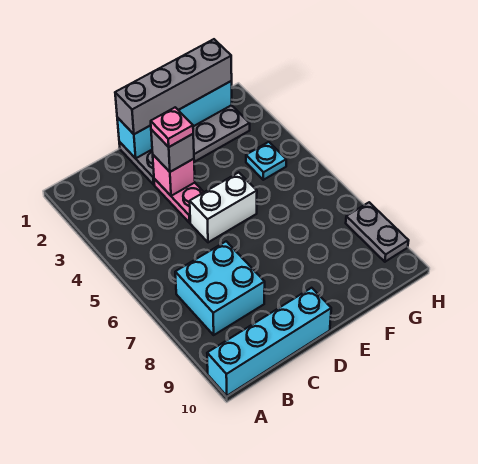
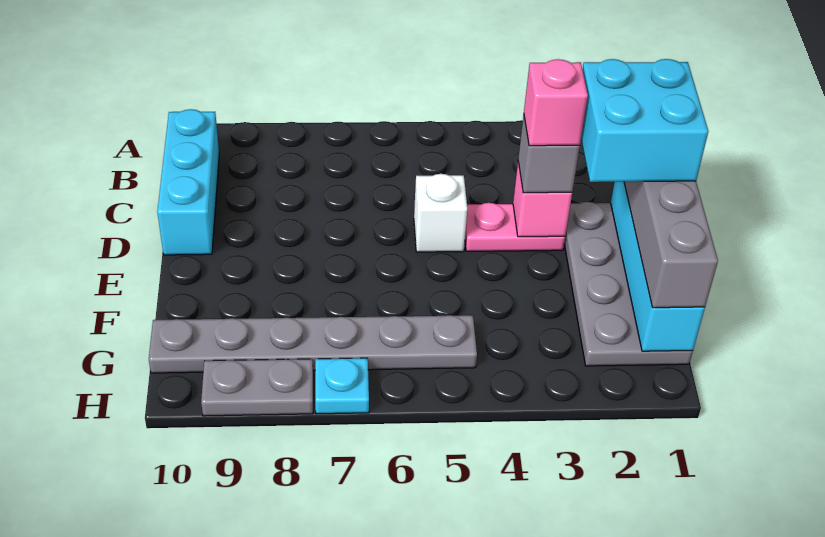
cyan brick A10:D10 level 1 -> cyan brick B10:D10 level 1
cyan brick B7:C8 level 1 -> cyan brick D1:E2 level 4
pink plate D3 level 4 -> pink brick D3 level 4
white brick D5:E5 level 1 -> white brick D5 level 1
cyan plate G4 level 1 -> cyan plate H7 level 1
none -> grey plate G5:G10 level 1

